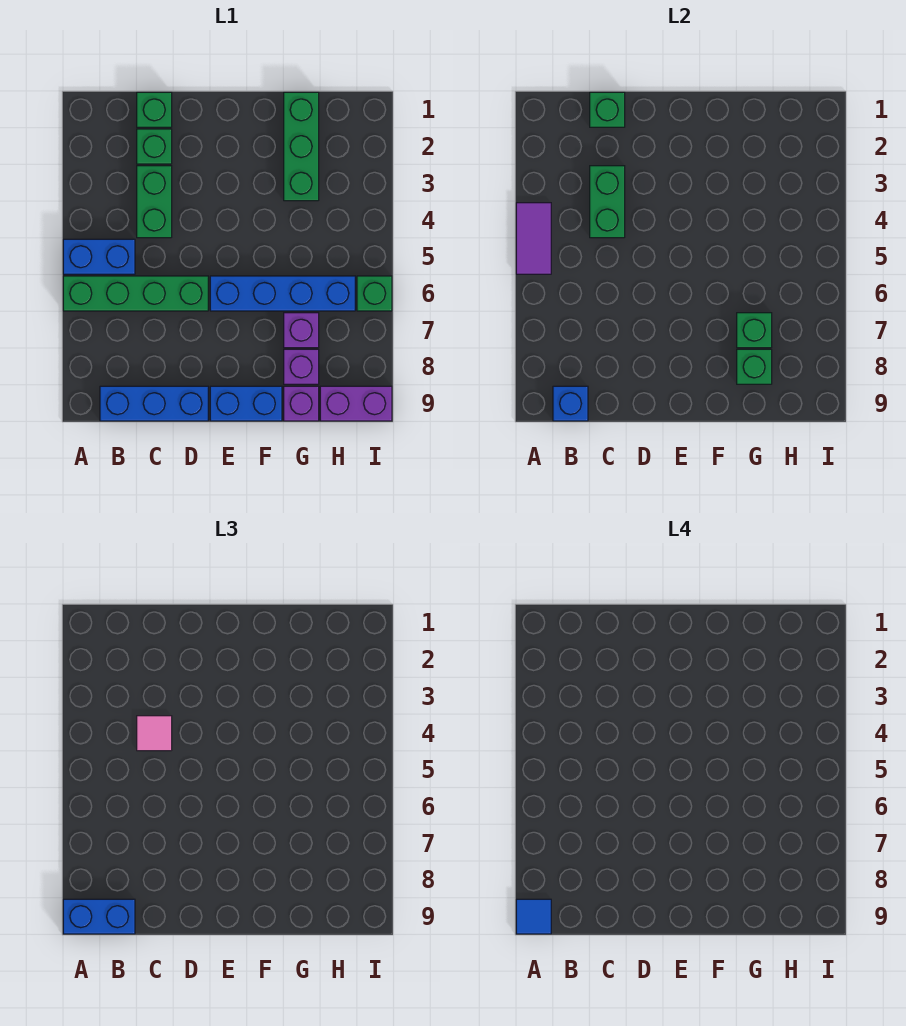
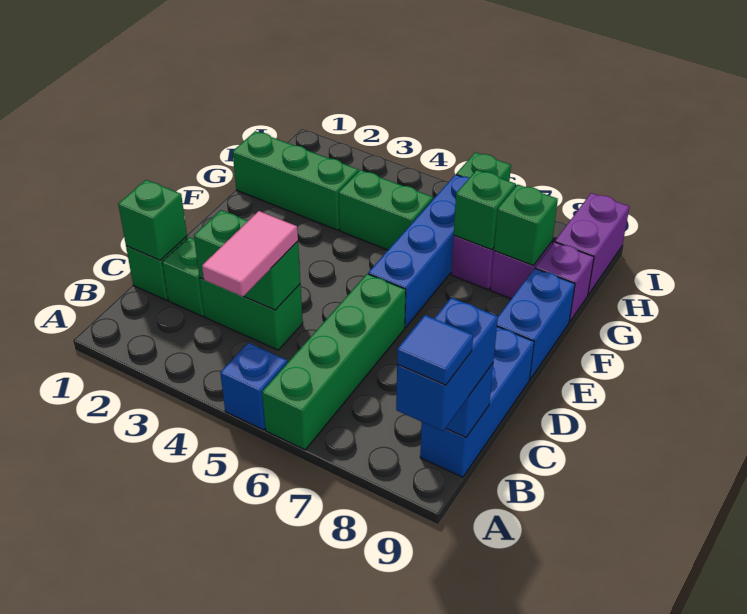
purple tile A4:A5 level 2 -> none
blue brick A5:B5 level 1 -> blue brick A5 level 1
pink tile C4 level 3 -> pink tile B4:C4 level 3
none -> green brick G4:G5 level 1

